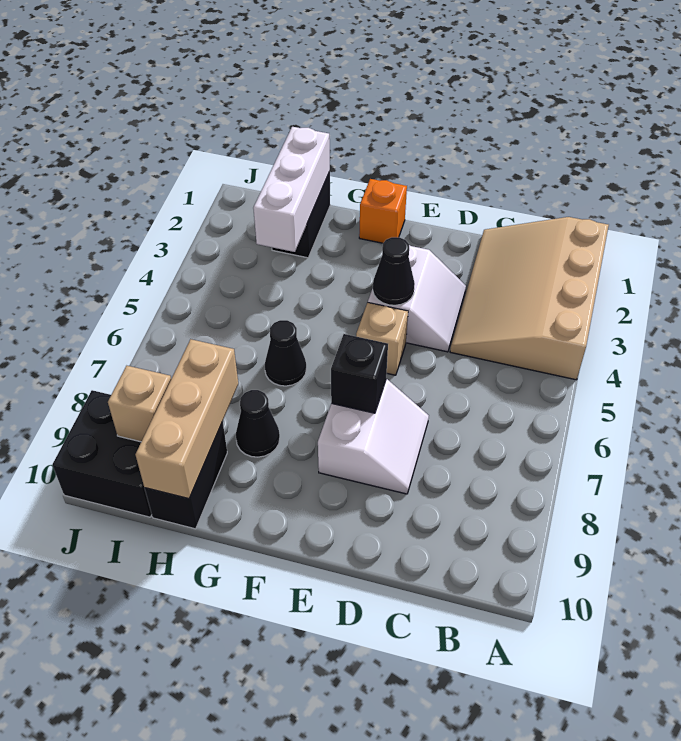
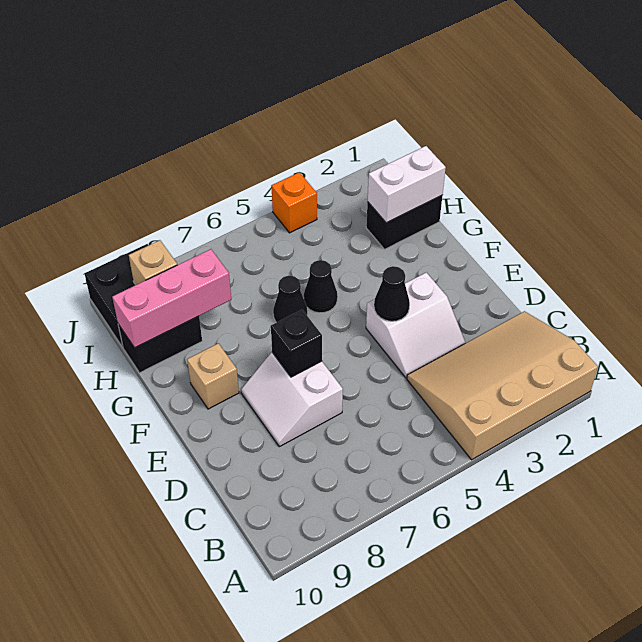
white slope D7:E8 level 1 top E -> white slope D7:E8 level 1 top 7
tan brick E5 level 1 -> tan brick F9 level 1
orange brick F1 level 1 -> orange brick J4 level 1
black cone G8 level 1 -> black cone G5 level 1
white brick H1:H3 level 2 -> white brick H1:H2 level 2
tan brick H8:H10 level 2 -> pink brick H8:H10 level 2

